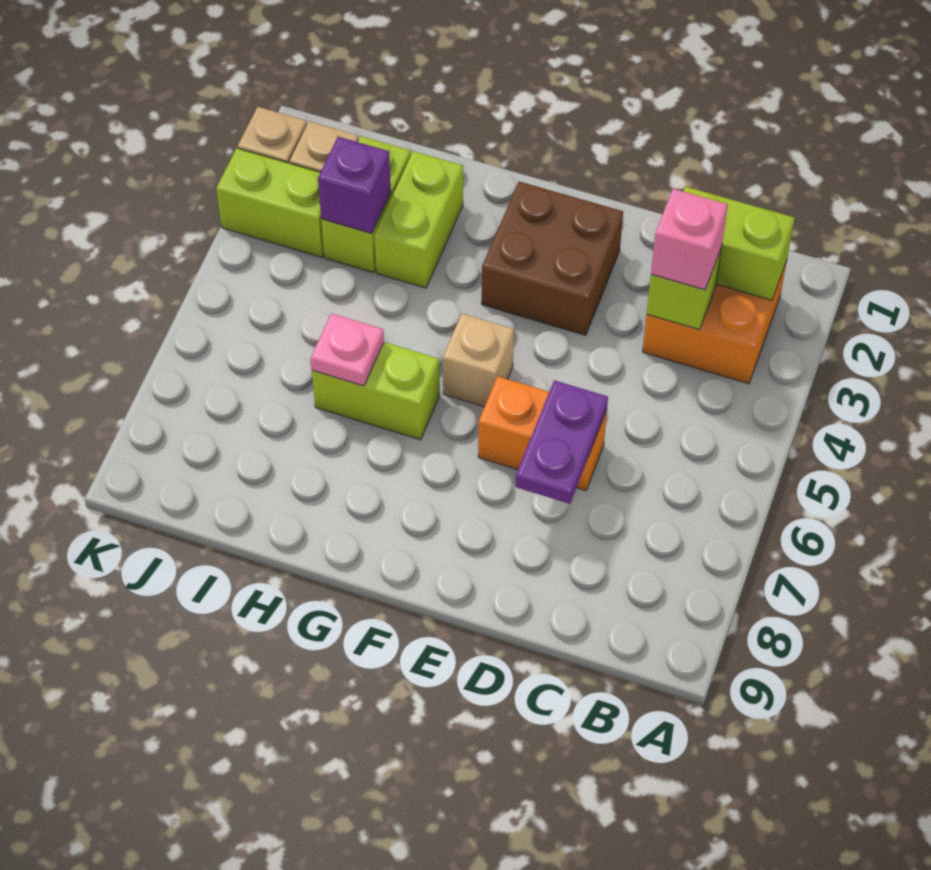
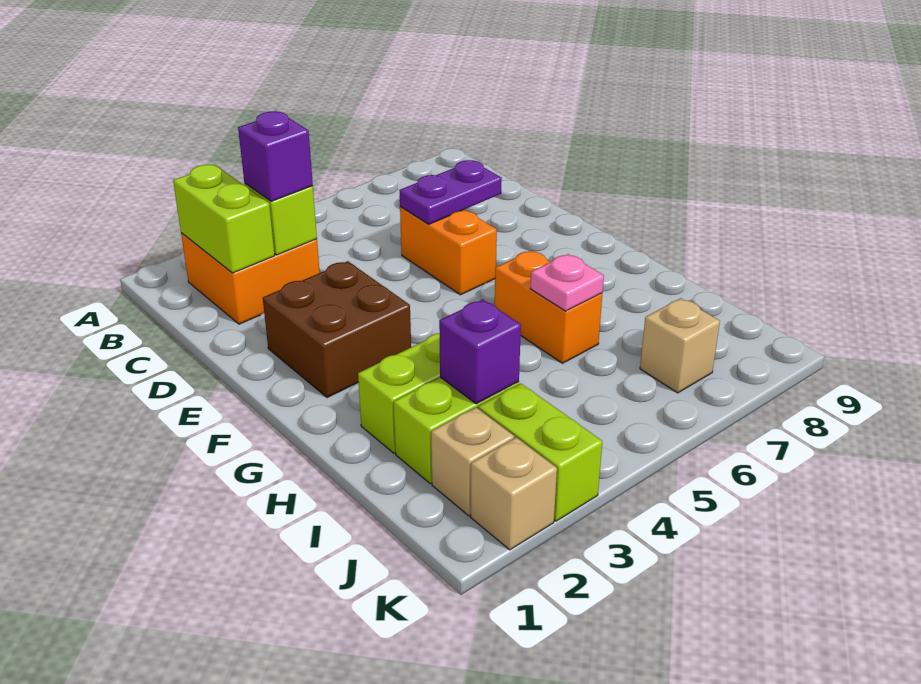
pink brick C3 level 3 -> purple brick C3 level 3
tan brick F5 level 1 -> tan brick J7 level 1
lime brick G6:H6 level 1 -> orange brick G6:H6 level 1

